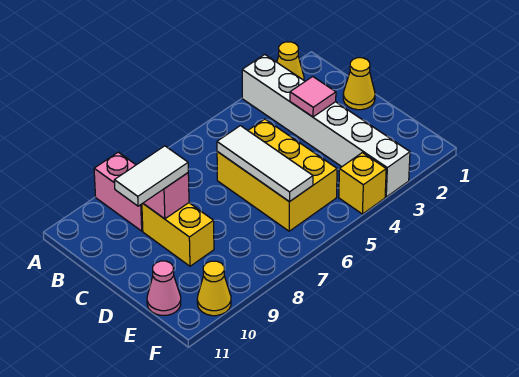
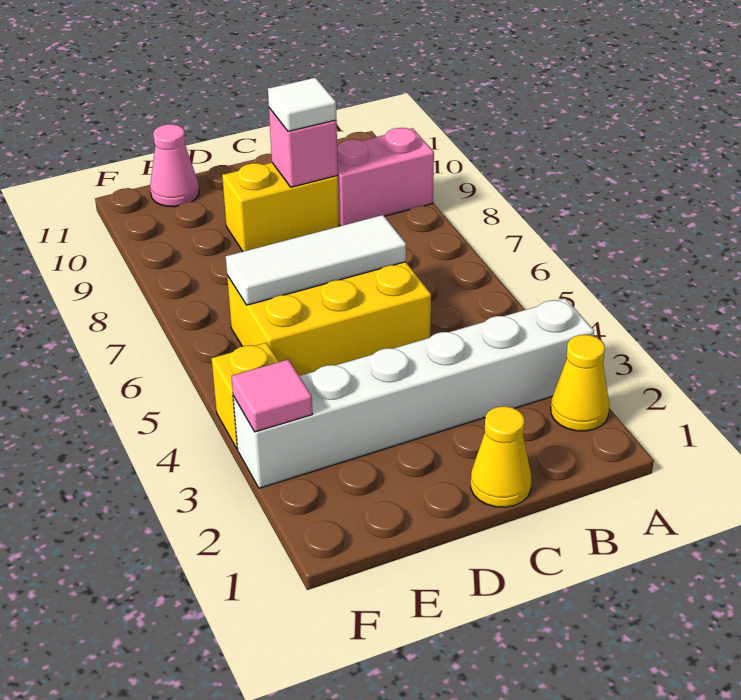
pink tile C3 level 2 -> pink tile F3 level 2
white tile C9:C10 level 3 -> white tile C9 level 3
yellow cone F10 level 1 -> none

